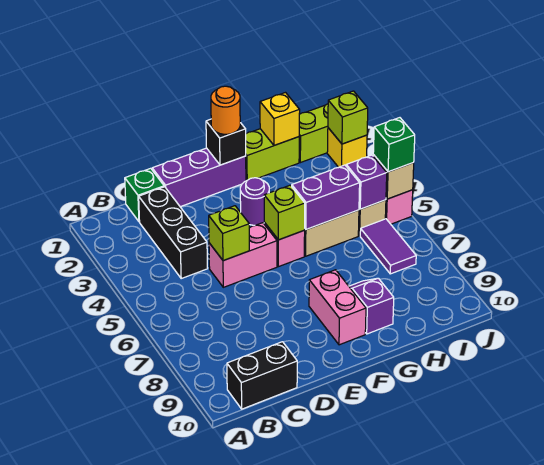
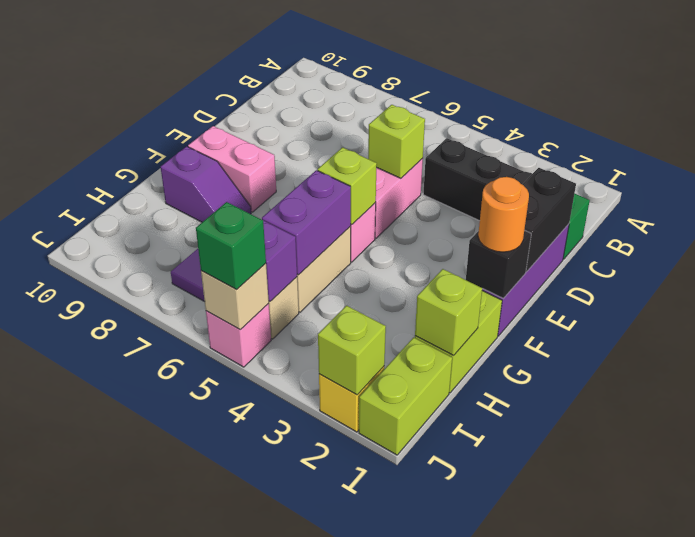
black brick B10:C10 level 1 -> black brick D1:E1 level 2
purple round brick F3 level 1 -> none
yellow brick H1 level 2 -> lime brick H1 level 2

